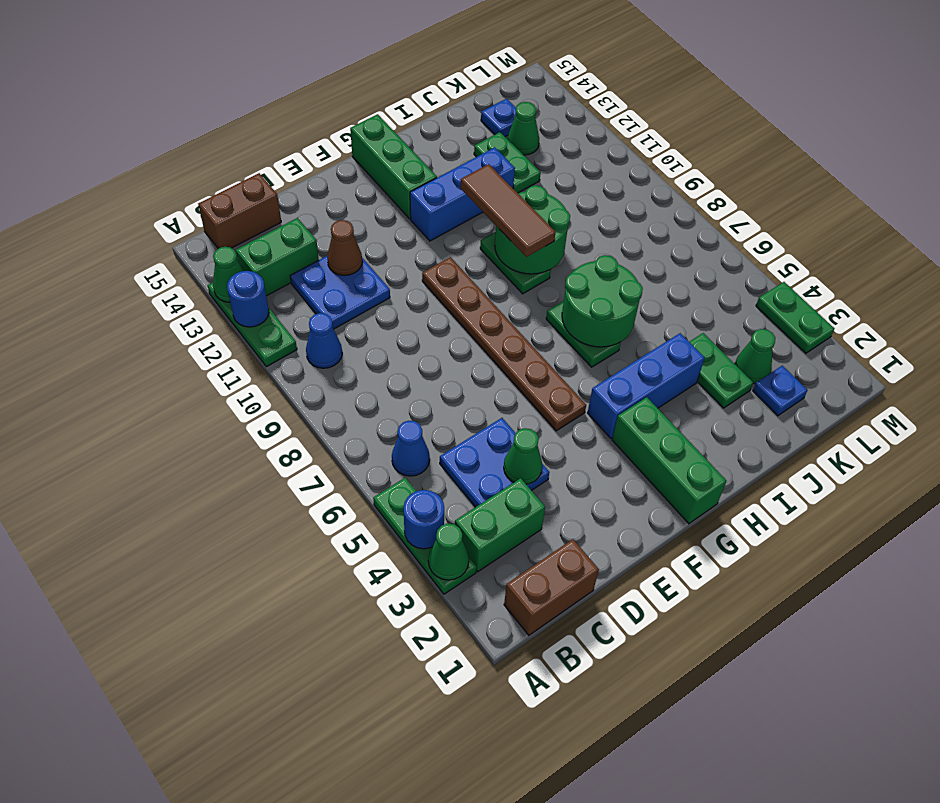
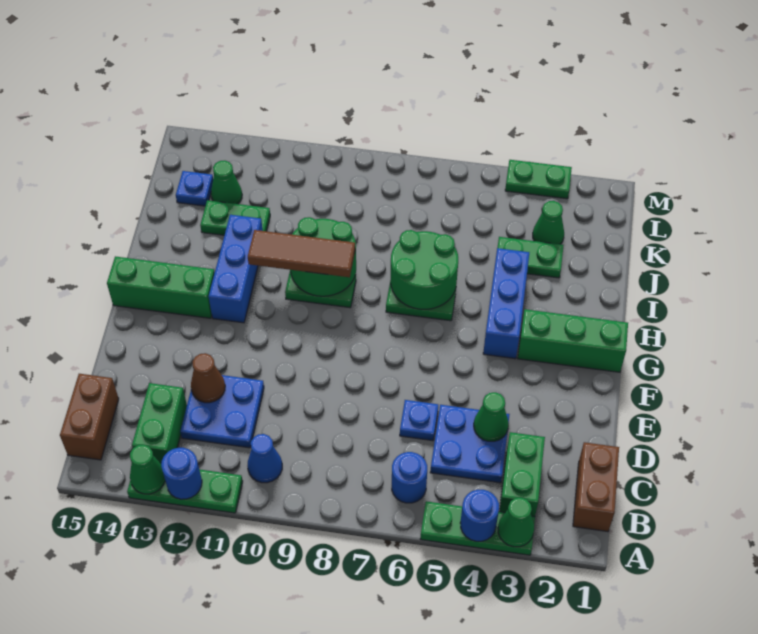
blue cone B6 level 1 -> blue round brick B6 level 1
brown plate F5:F10 level 1 -> none
blue plate K2 level 1 -> blue plate D6 level 1

